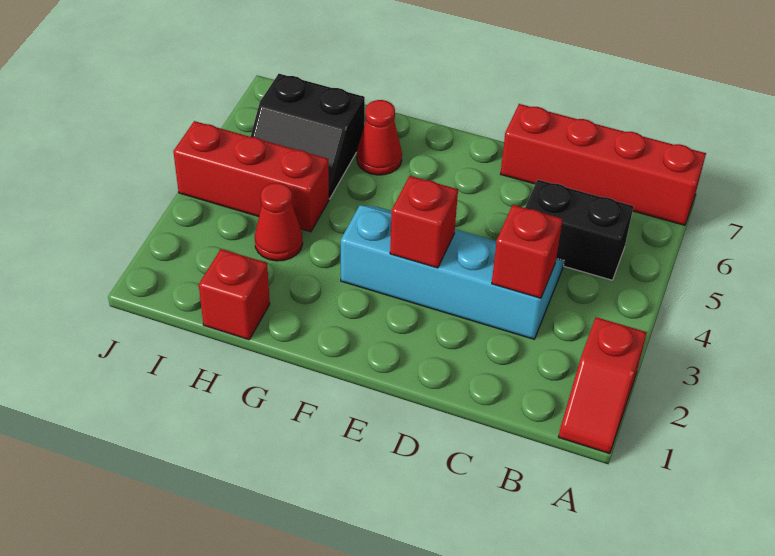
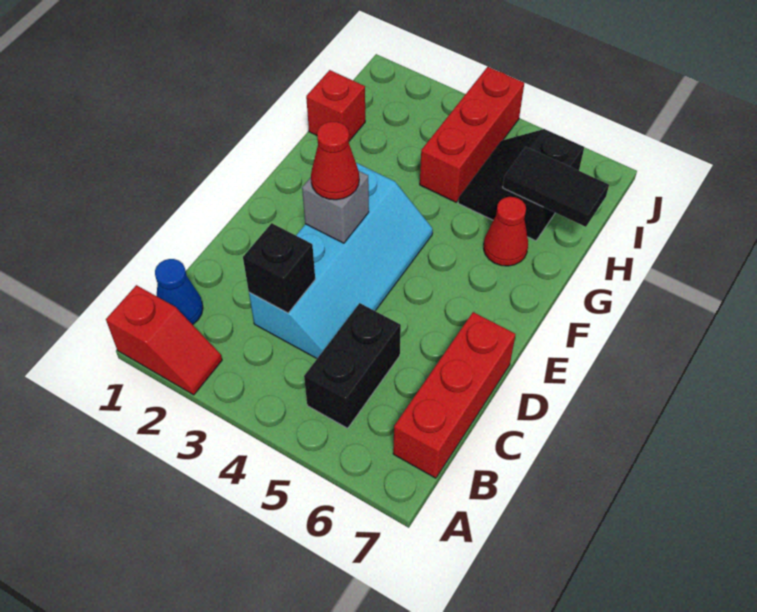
red slope A1:A2 level 1 top 2 -> red slope A1:A2 level 1 top 1
red brick A7:D7 level 1 -> red brick B7:D7 level 1
none -> blue cone B1 level 1
red brick C3 level 2 -> black brick C3 level 2
red brick E3 level 2 -> grey brick E3 level 2
red cone H3 level 1 -> red cone E3 level 3
none -> black tile H6:H7 level 2

